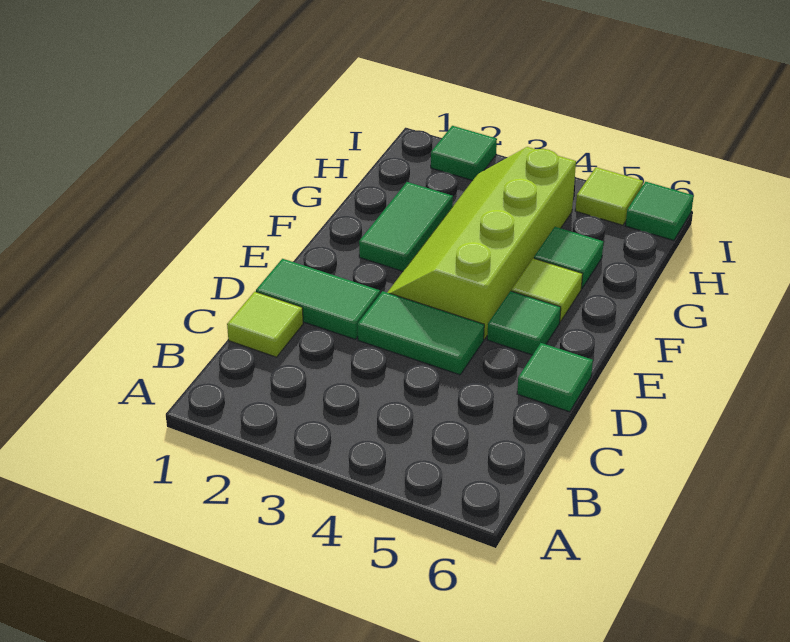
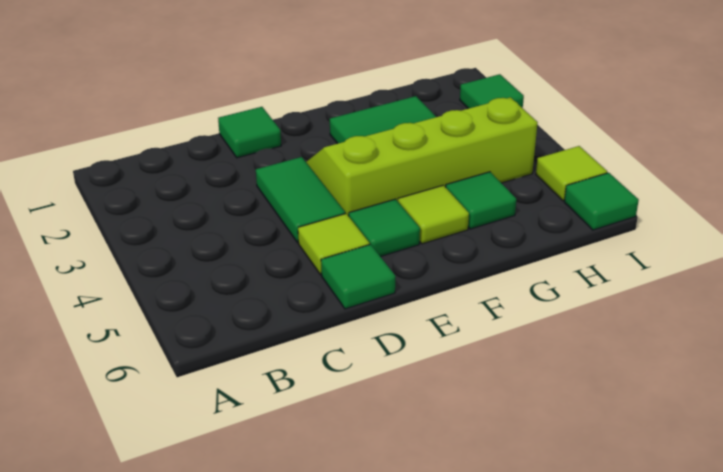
lime tile C1 level 1 -> lime tile D5 level 1
green tile D1:D2 level 1 -> green tile D1 level 1

